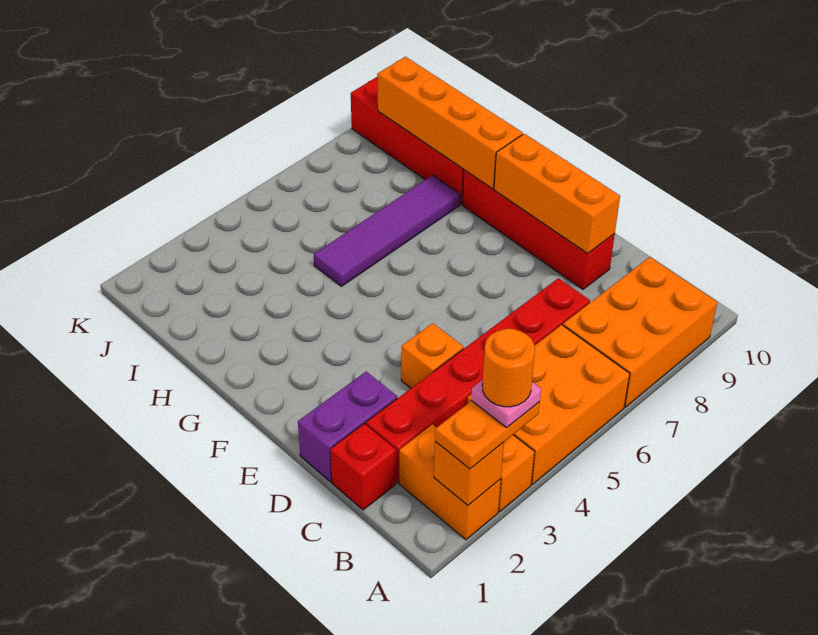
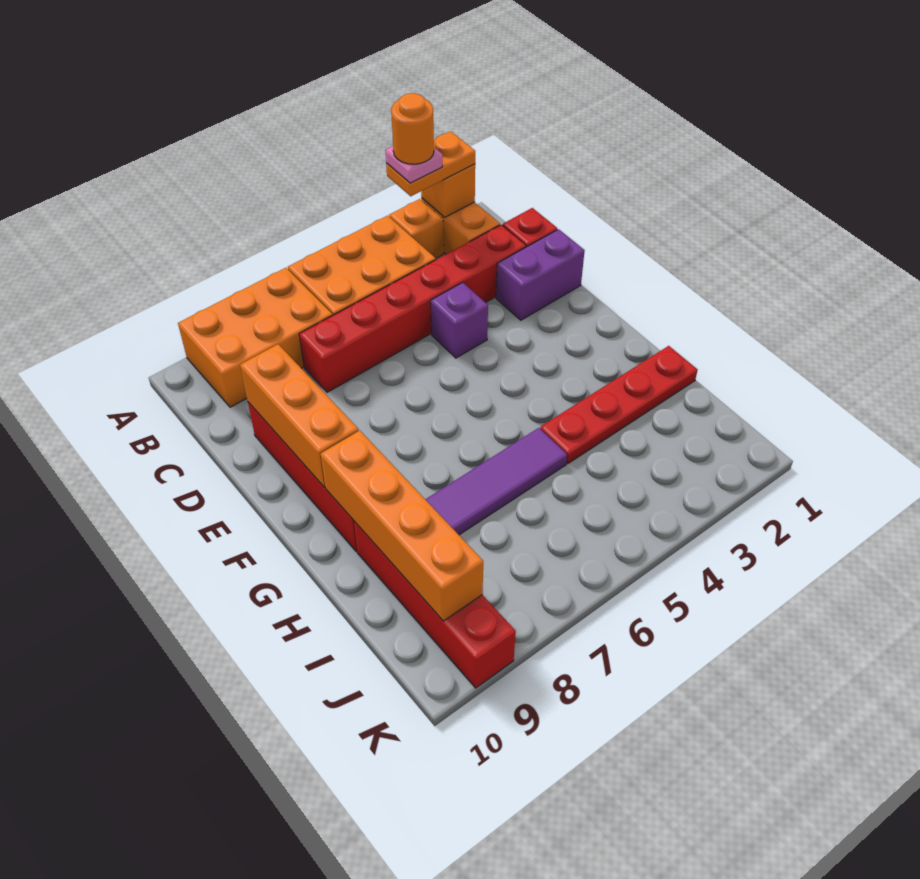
orange brick D4 level 1 -> purple brick D4 level 1
none -> red plate H1:H4 level 1

